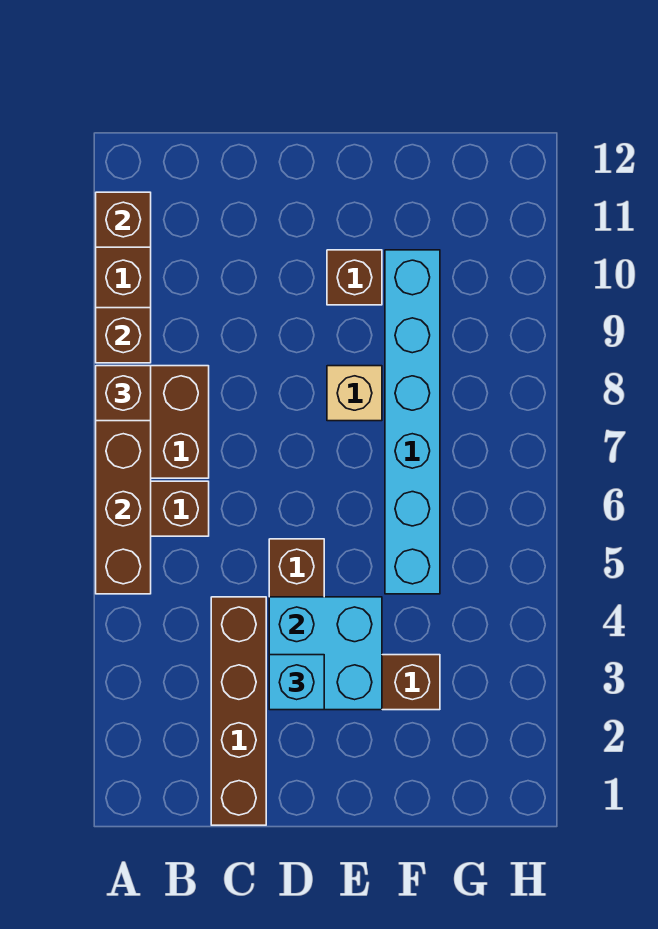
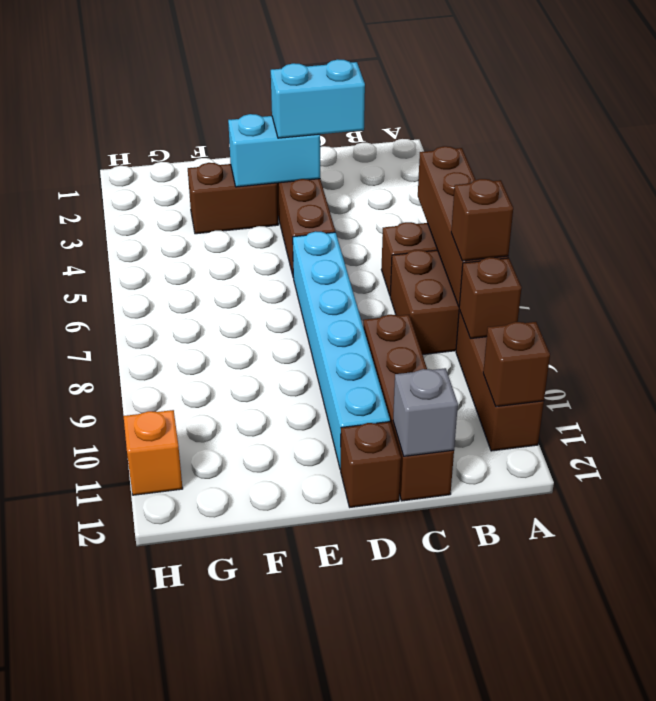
brown brick C1:C4 level 1 -> brown brick C9:C12 level 1
none -> grey brick C12 level 2
cyan brick D3:E4 level 2 -> cyan brick D3:E3 level 2
cyan brick D3 level 3 -> cyan brick C3:D3 level 3
tan brick E8 level 1 -> none
brown brick E10 level 1 -> brown brick D12 level 1
cyan brick F5:F10 level 1 -> cyan brick D6:D11 level 1
none -> orange brick H11 level 1

